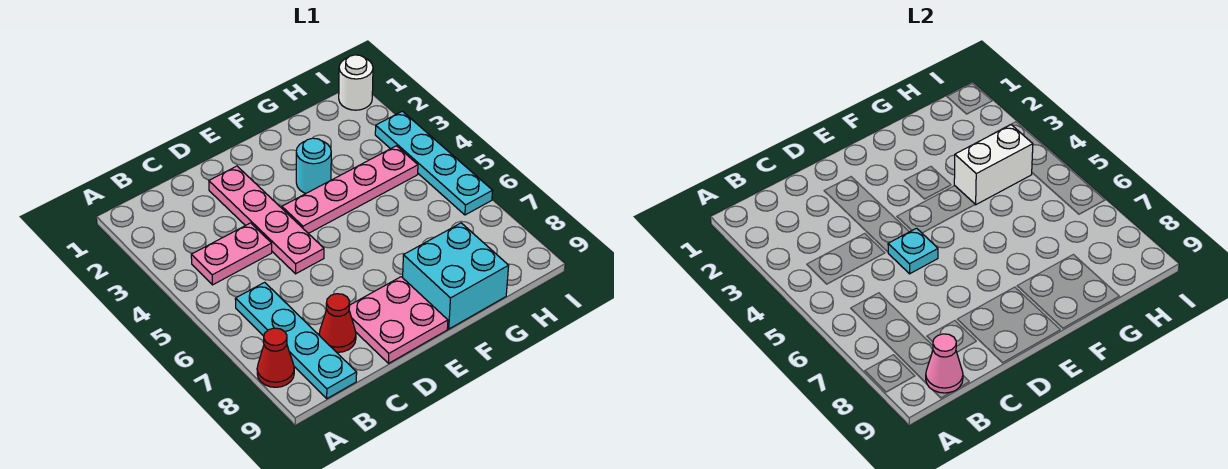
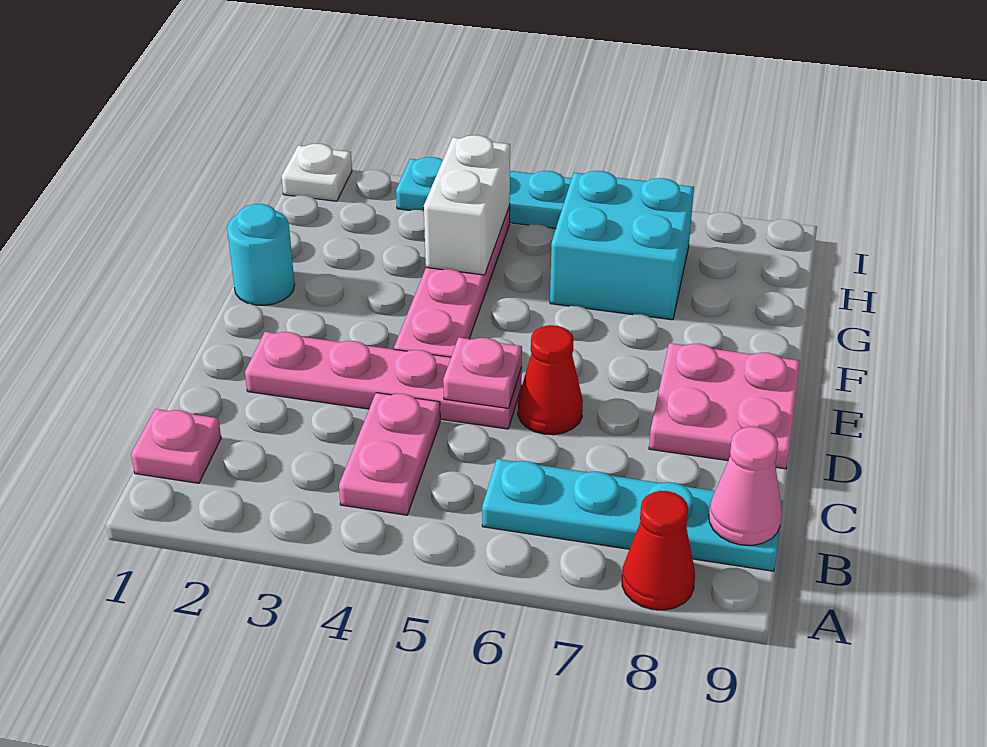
none -> pink plate B1 level 1
red cone C8 level 1 -> red cone D6 level 1
cyan plate D5 level 2 -> pink plate D5 level 2
cyan round brick F3 level 1 -> cyan round brick F1 level 1
cyan brick F8:G9 level 1 -> cyan brick G6:H7 level 1
white round brick I1 level 1 -> white plate I1 level 1

